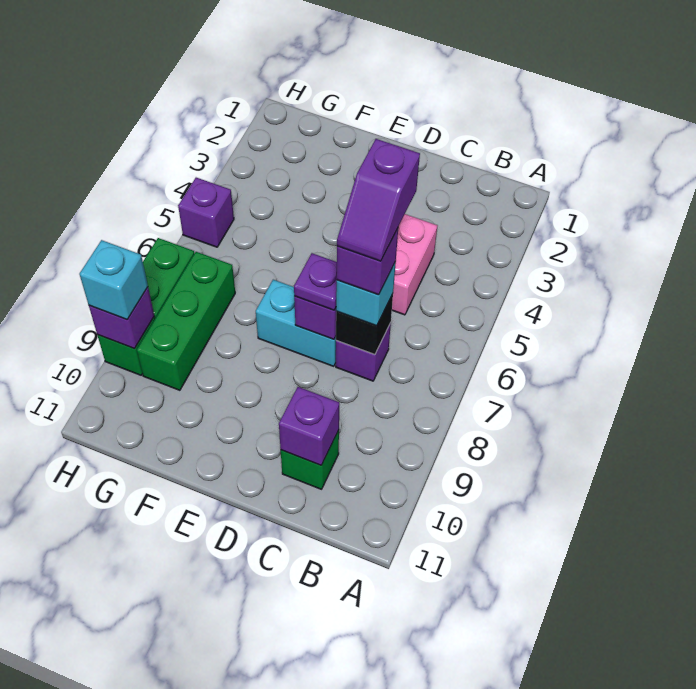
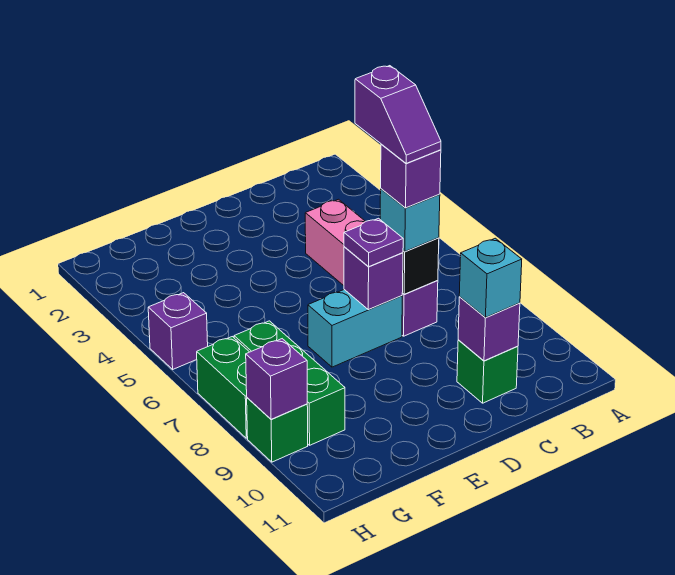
cyan brick H9 level 3 -> cyan brick C10 level 3

